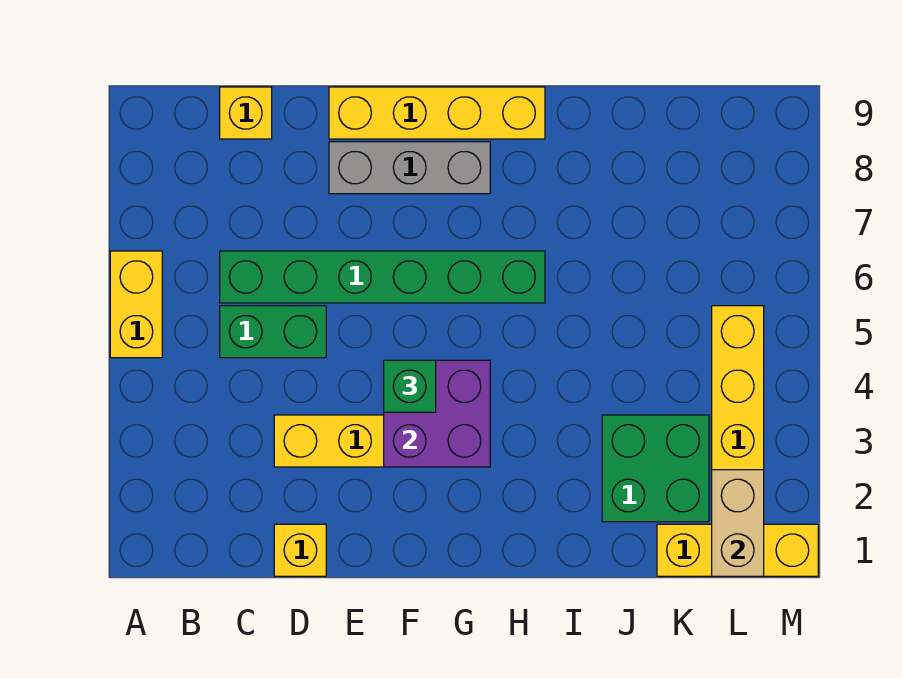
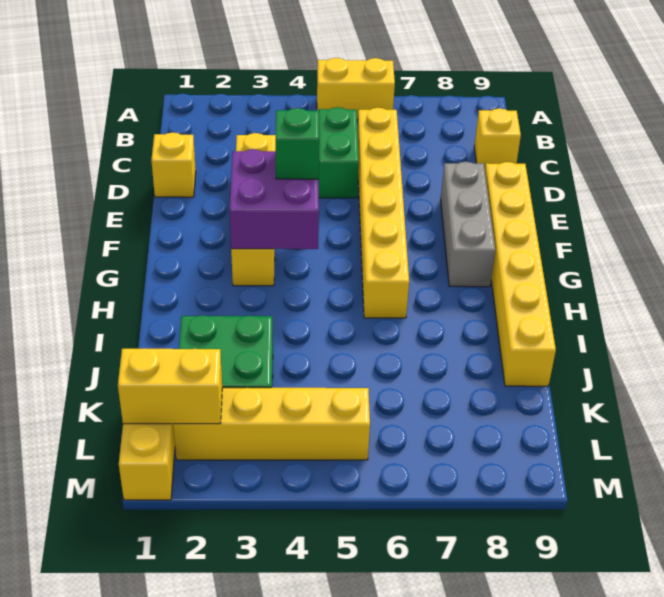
green brick C6:H6 level 1 -> yellow brick C6:H6 level 1
yellow brick E9:H9 level 1 -> yellow brick E9:J9 level 1
tan brick L1:L2 level 2 -> yellow brick L1:L2 level 2

